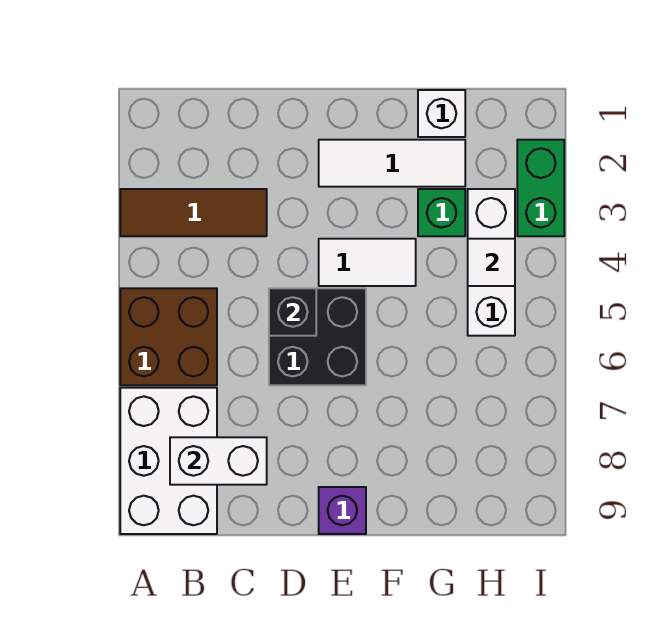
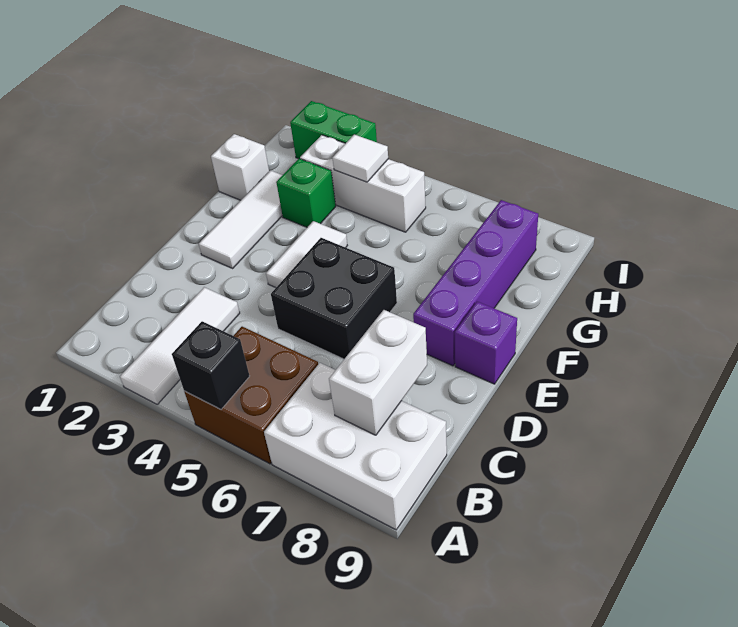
brown tile A3:C3 level 1 -> white tile A3:C3 level 1
black brick D5 level 2 -> black brick A5 level 2
none -> purple brick E8:H8 level 1

